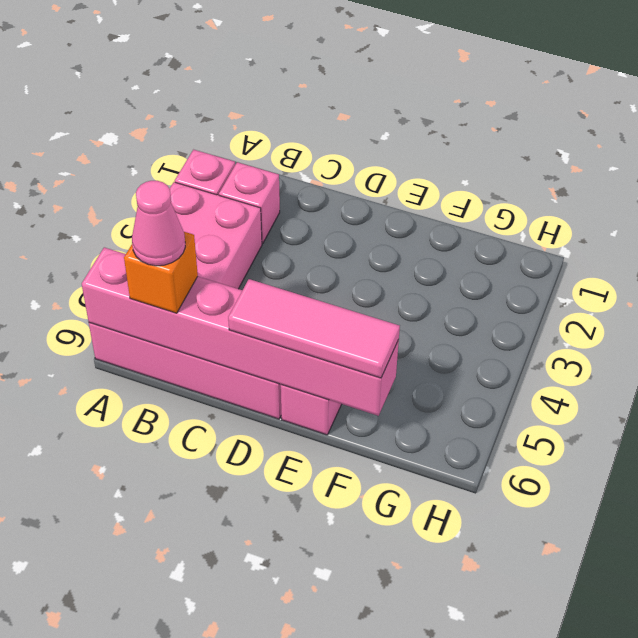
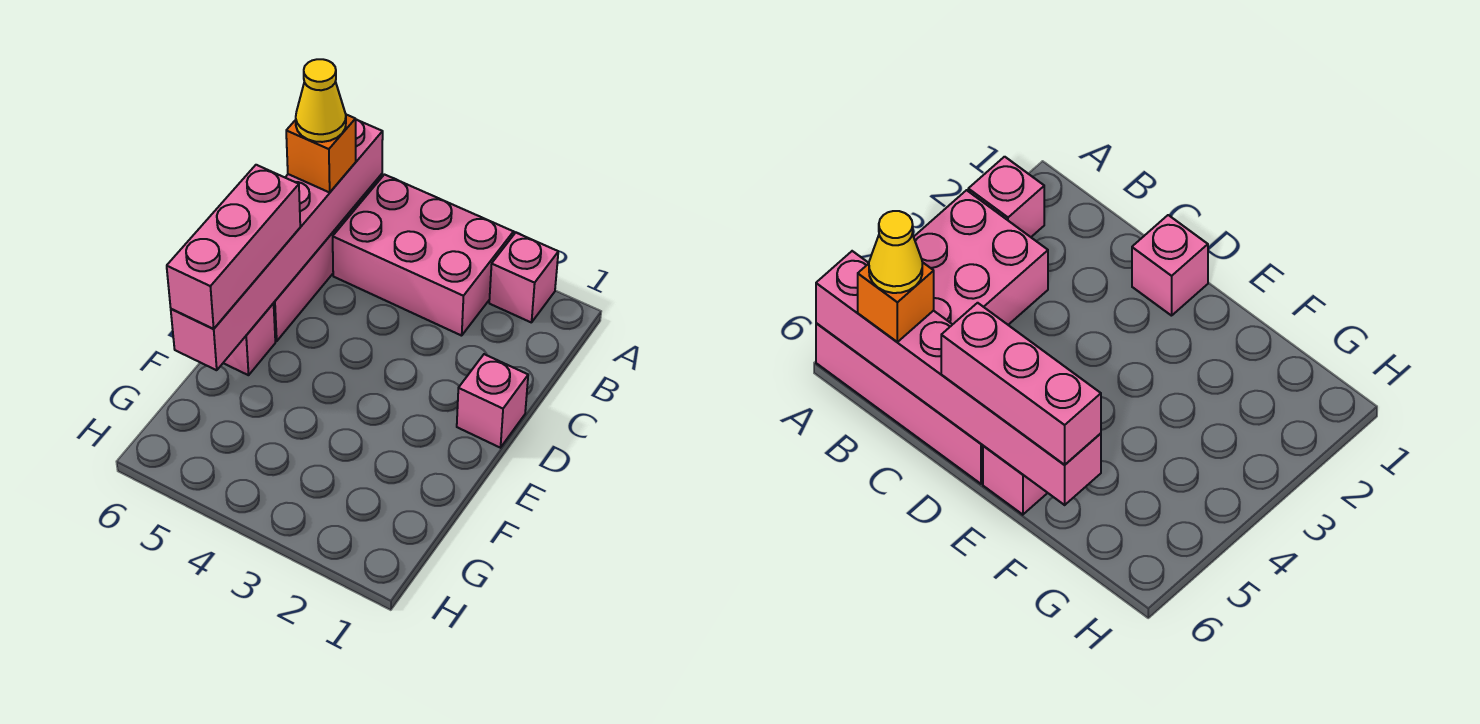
pink brick B2 level 1 -> pink brick D1 level 1
pink cone B6 level 4 -> yellow cone B6 level 4
pink tile D6:F6 level 3 -> pink brick D6:F6 level 3

